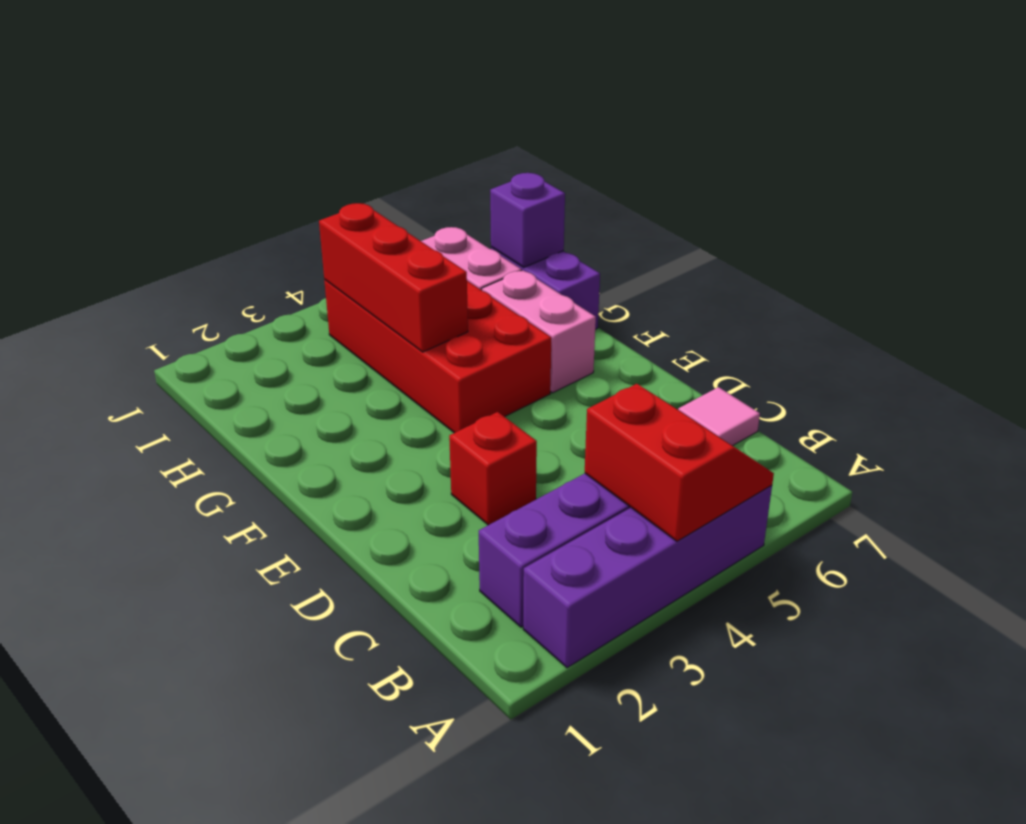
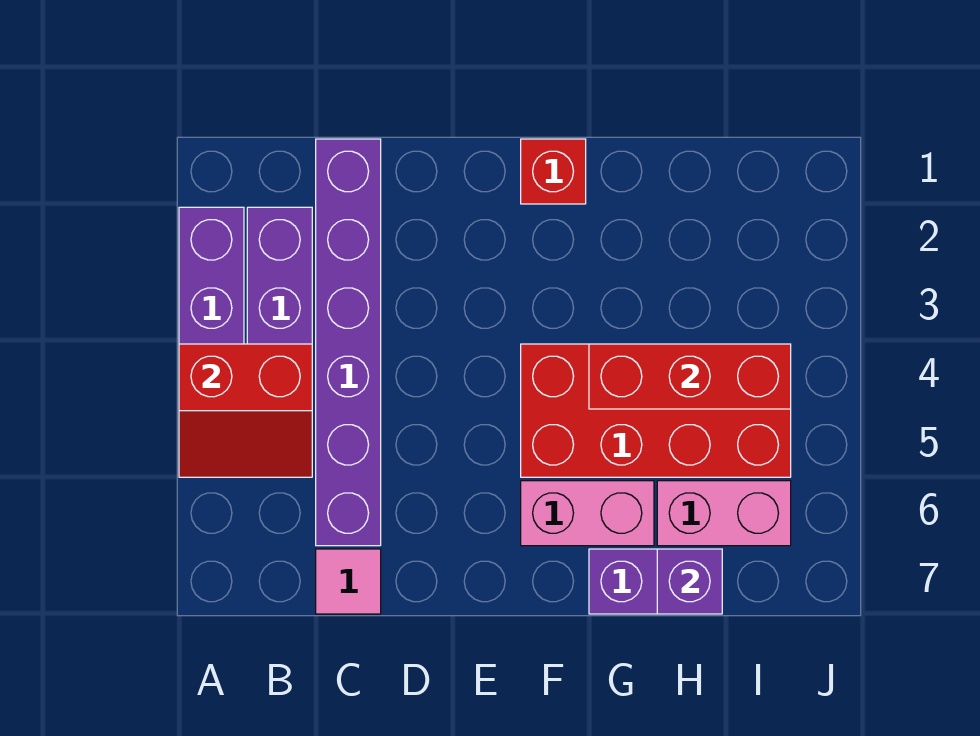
none -> purple brick C1:C6 level 1
red brick D3 level 1 -> red brick F1 level 1

